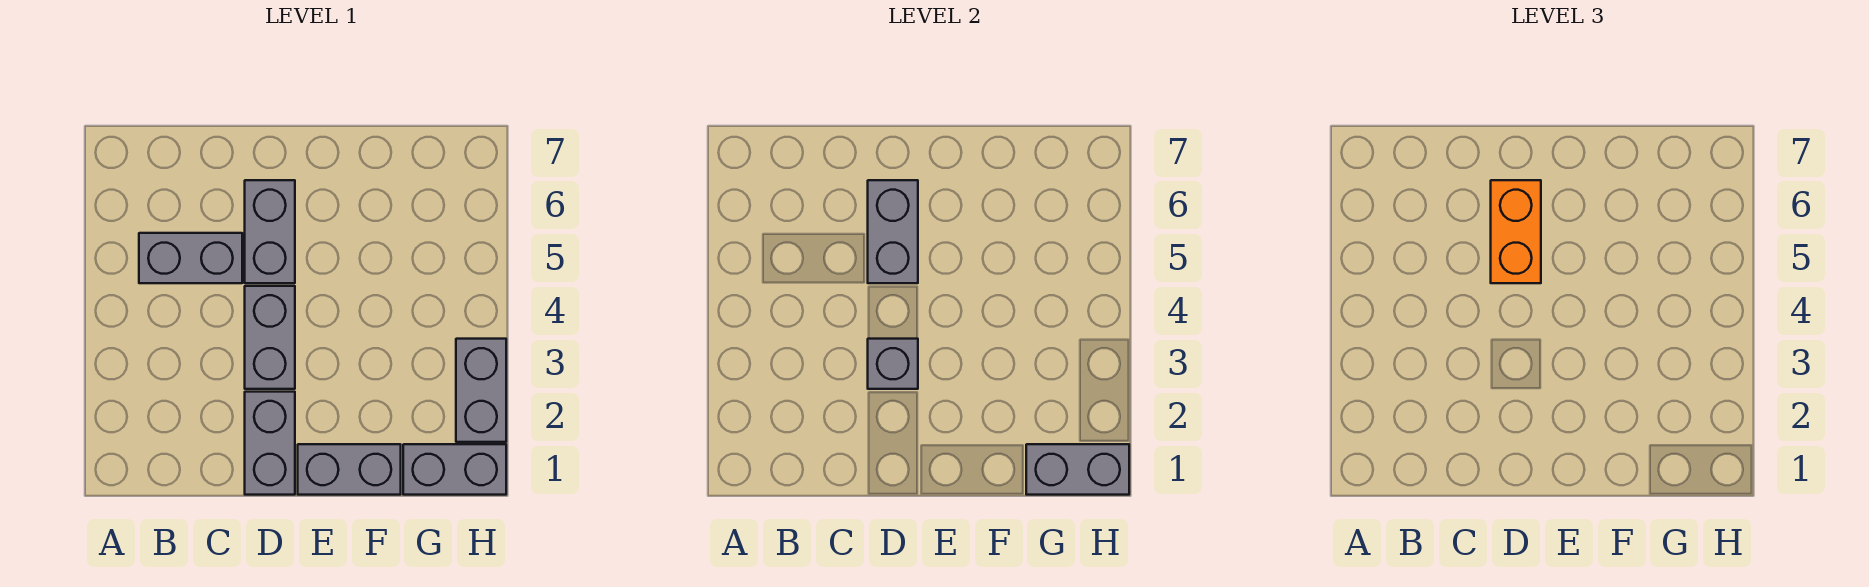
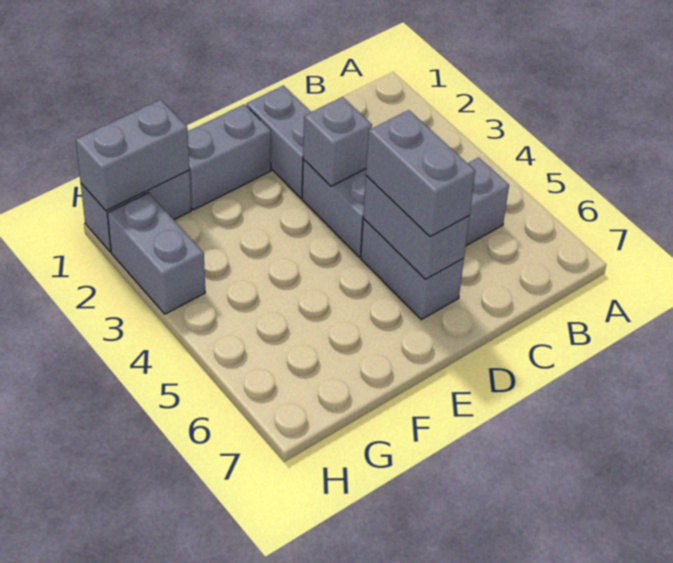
orange brick D5:D6 level 3 -> grey brick D5:D6 level 3

